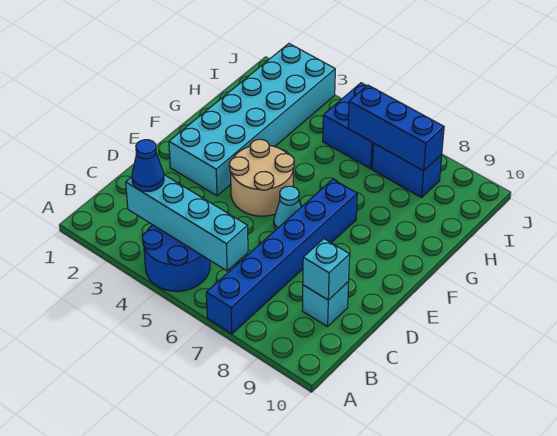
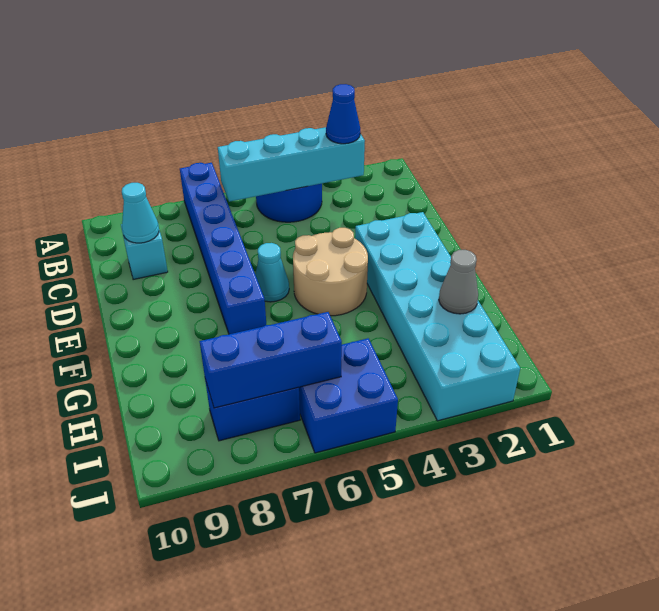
cyan brick C9 level 2 -> cyan cone C9 level 2
none -> grey cone H2 level 2

